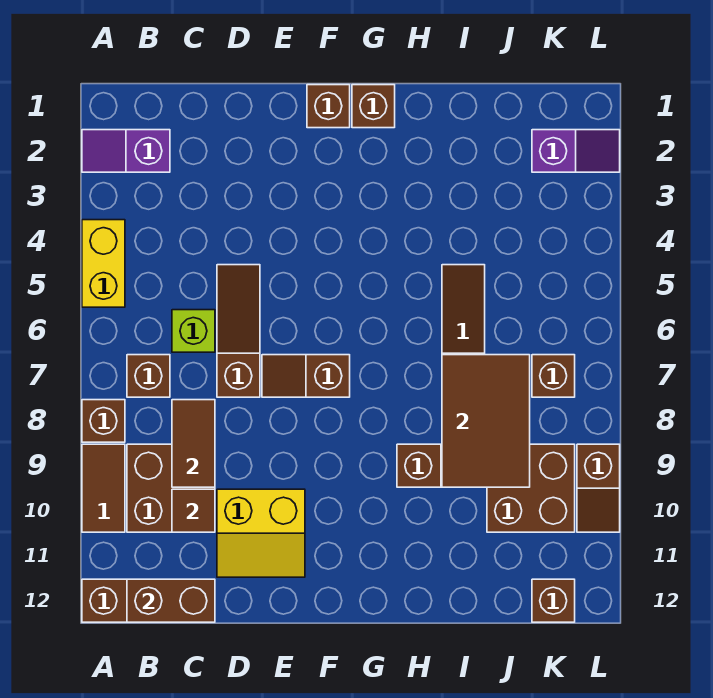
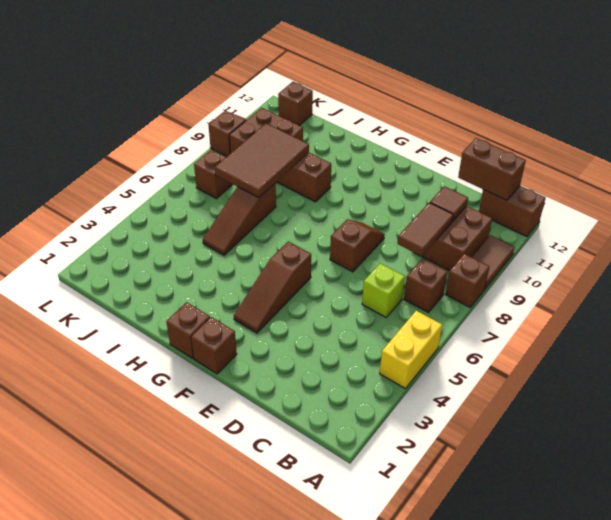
purple slope A2:B2 level 1 top B -> none
brown slope D5:D7 level 1 top 7 -> brown slope F3:F5 level 1 top 5
yellow slope D10:E11 level 1 top 10 -> none
brown slope E7:F7 level 1 top F -> brown slope E7:E8 level 1 top 7
purple slope K2:L2 level 1 top K -> none

